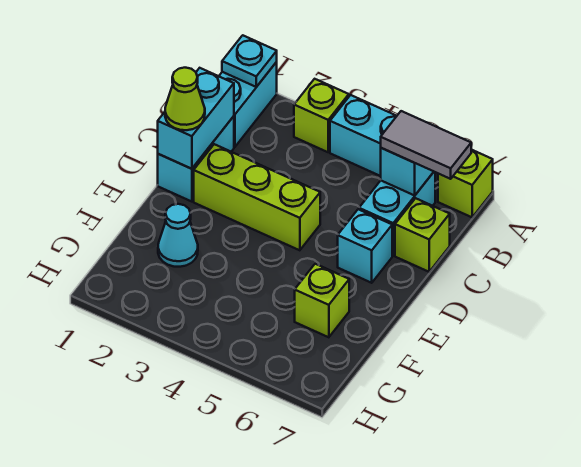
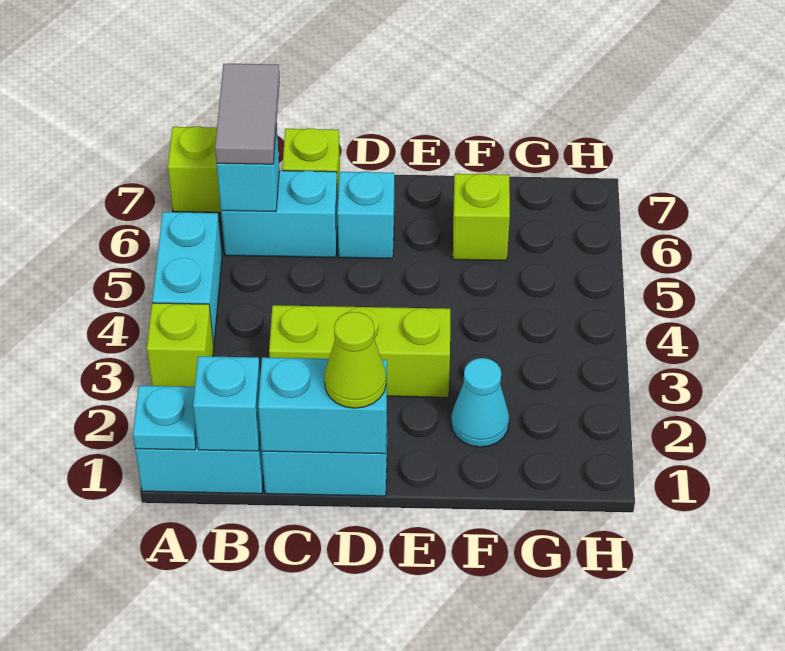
none -> cyan brick B1 level 2
lime brick D2:D4 level 1 -> lime brick C3:E3 level 1

